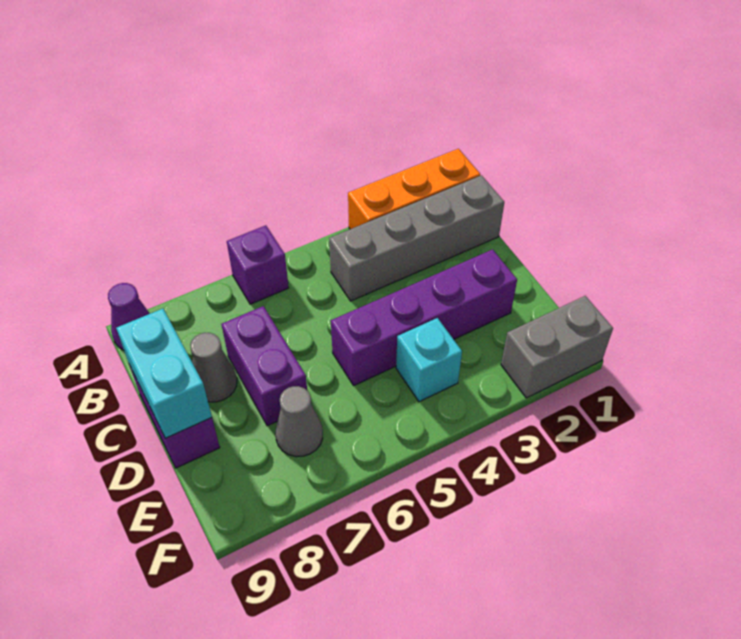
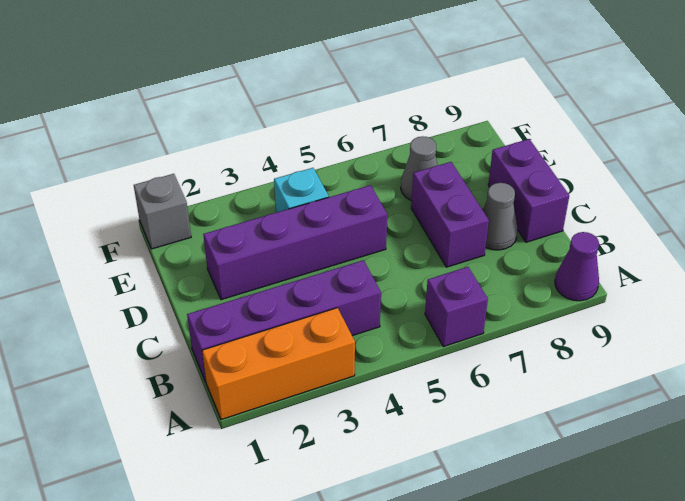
grey brick B1:B4 level 1 -> purple brick B1:B4 level 1
cyan brick C9:D9 level 2 -> none
grey brick F1:F2 level 1 -> grey brick F1 level 1

